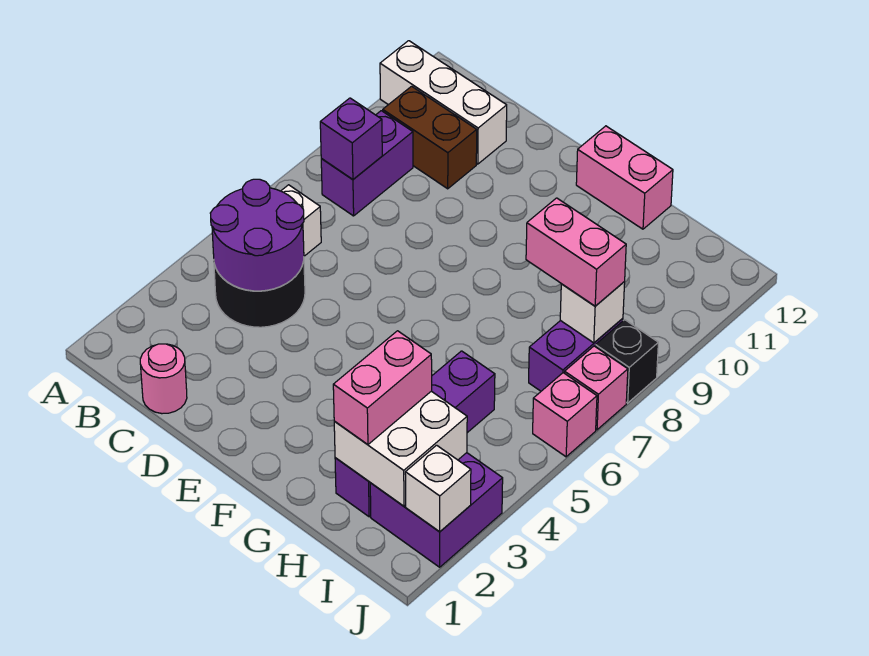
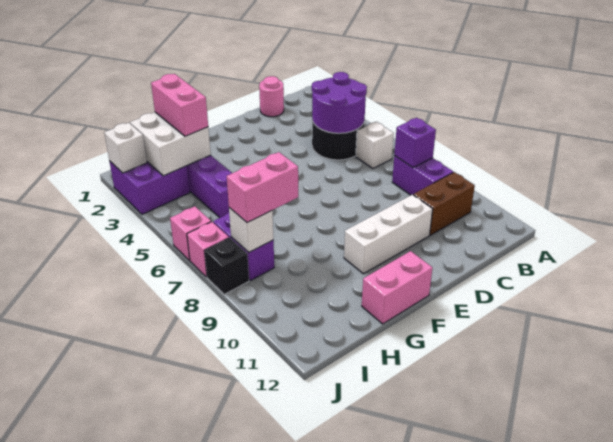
white brick A11:C11 level 1 -> white brick D10:F10 level 1

